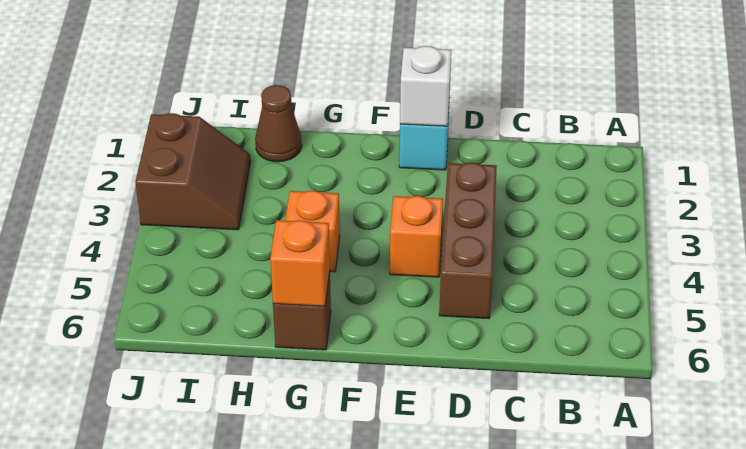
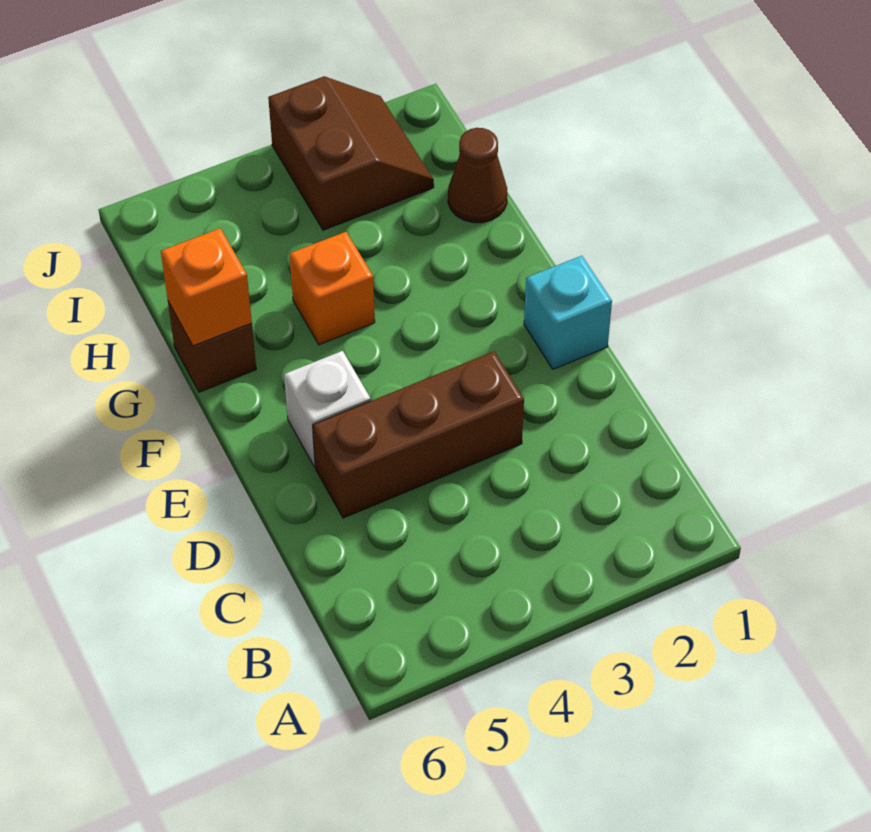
white brick E1 level 2 -> white brick E5 level 1
orange brick E4 level 1 -> none
brown slope I2:J3 level 1 top J -> brown slope I2:J3 level 1 top 3

